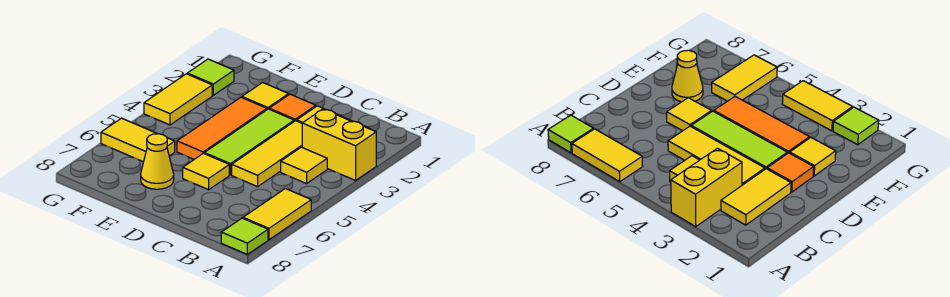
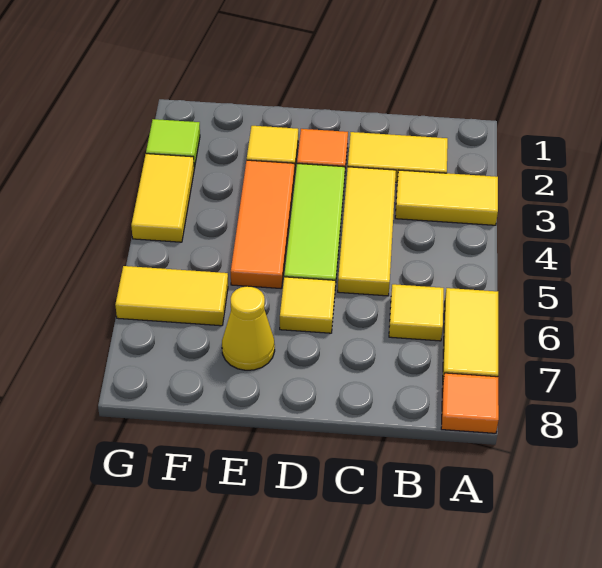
yellow brick A3:B3 level 1 -> yellow tile A3:B3 level 1
lime tile A8 level 1 -> orange tile A8 level 1
yellow tile B4 level 1 -> yellow tile B6 level 1

